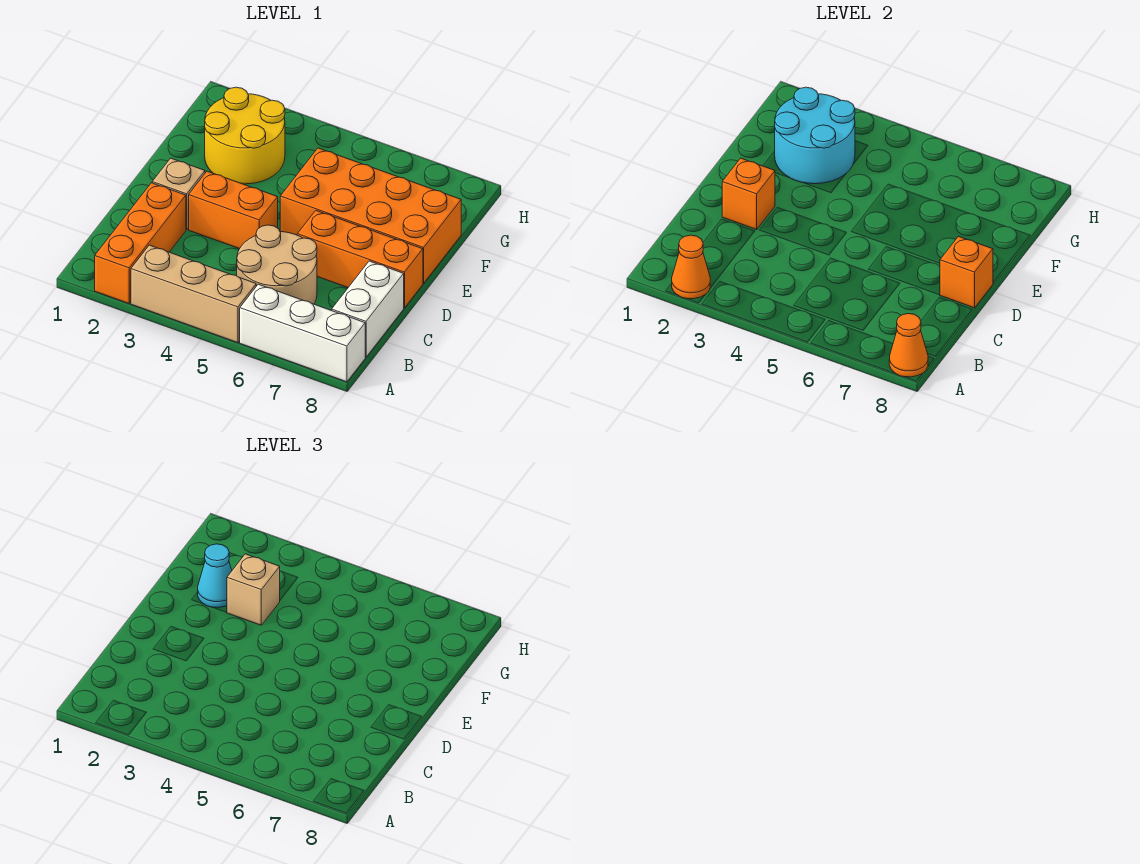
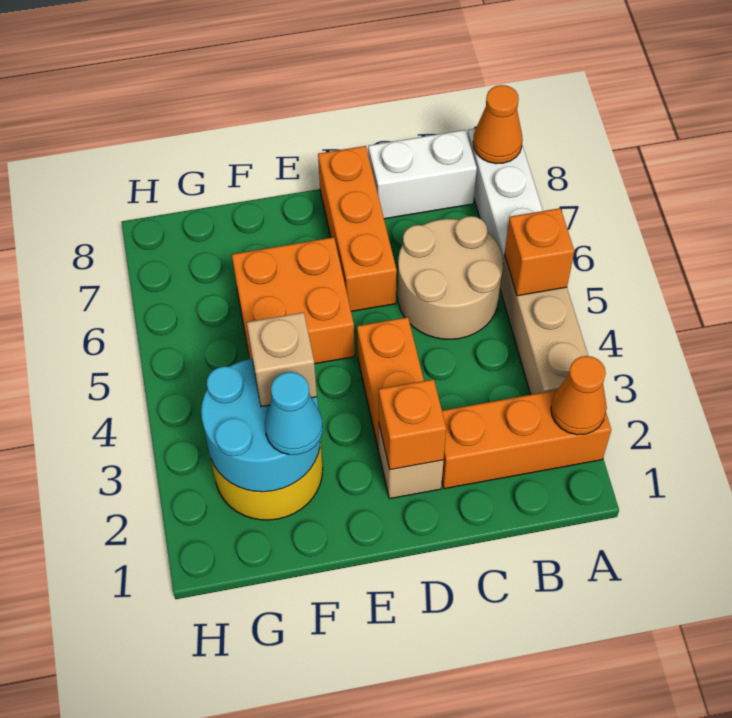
orange brick D8 level 2 -> orange brick A5 level 2
orange brick E5:F8 level 1 -> orange brick E5:F6 level 1

